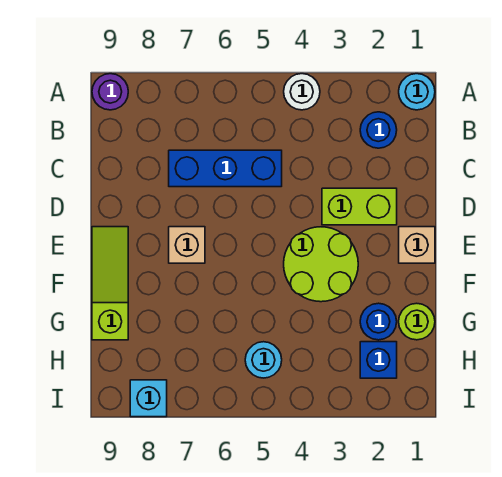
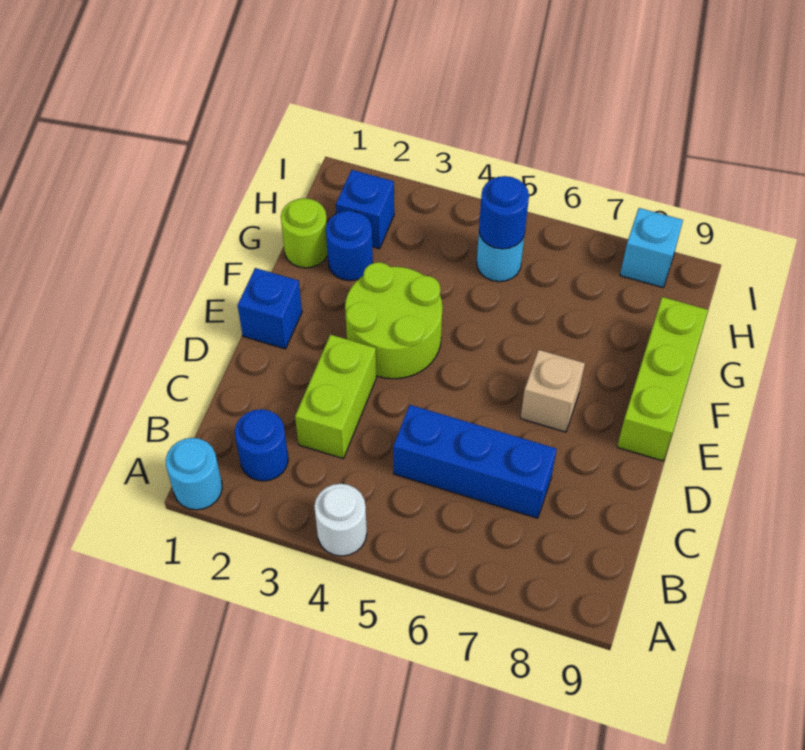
purple round brick A9 level 1 -> none
lime brick D2:D3 level 1 -> lime brick C3:D3 level 1
tan brick E1 level 1 -> blue brick E1 level 1
lime slope E9:G9 level 1 top G -> lime brick E9:G9 level 1
none -> blue round brick H5 level 2

